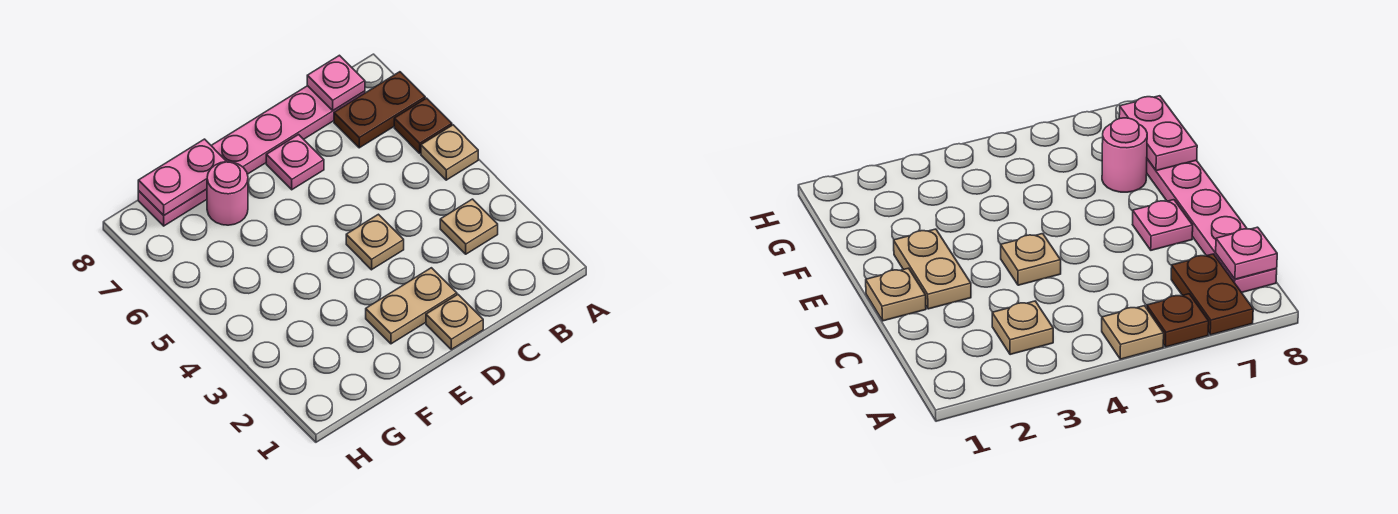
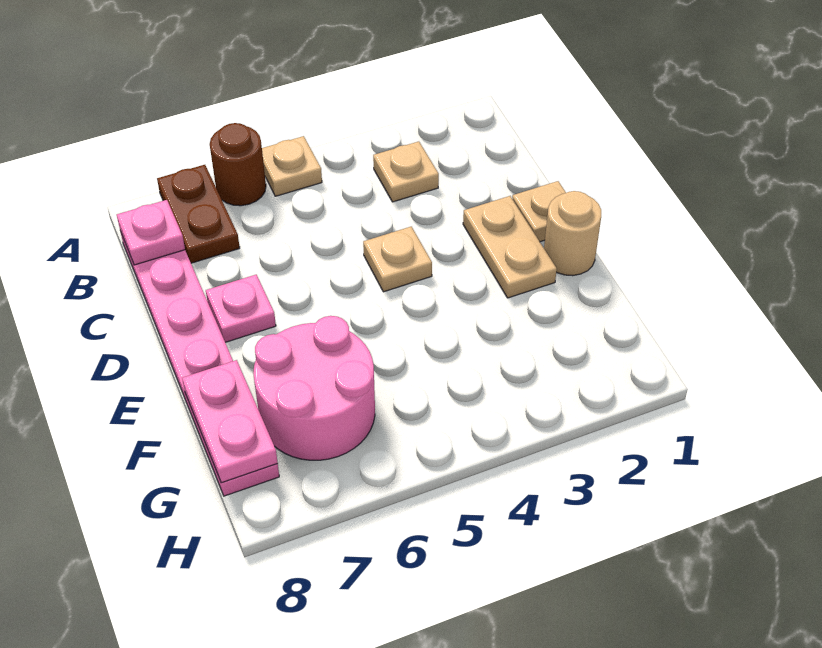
brown plate A6 level 1 -> brown round brick A6 level 1
none -> tan round brick E1 level 1
pink round brick F7 level 1 -> pink round brick F6:G7 level 1

